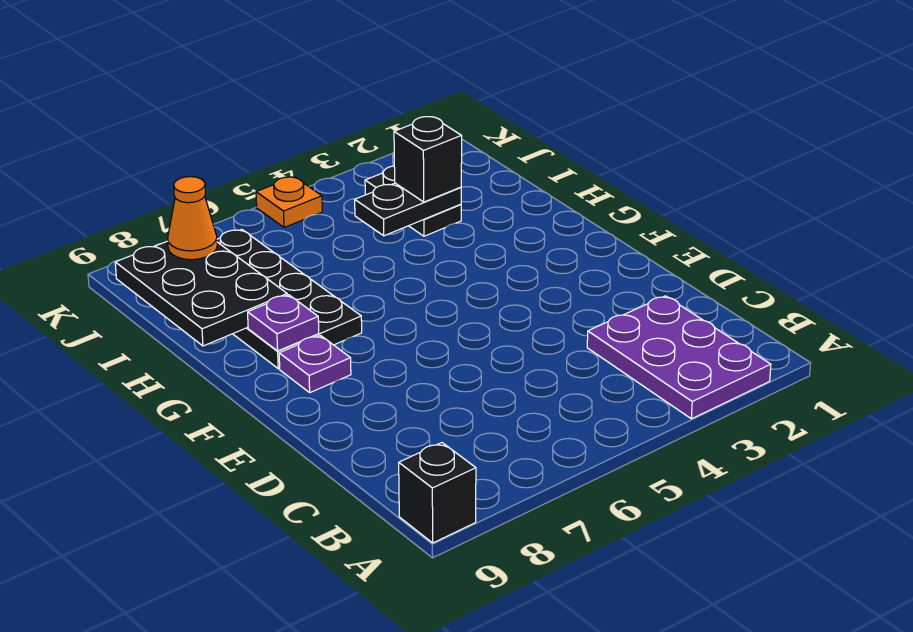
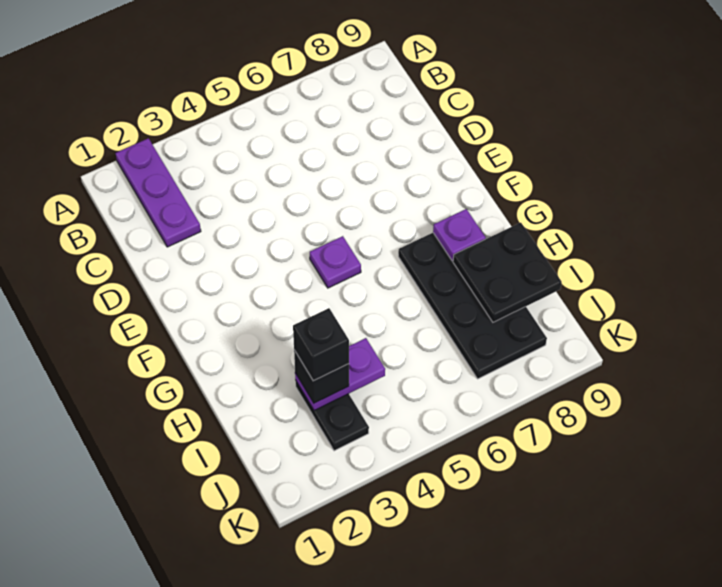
purple plate A2:C3 level 1 -> purple plate A2:C2 level 1
black brick A9 level 1 -> black brick I3 level 4
purple plate F8 level 1 -> purple plate F5 level 1
black plate H8:J9 level 2 -> black plate H8:I9 level 2
black plate I3:I4 level 2 -> purple plate I3:I4 level 2
orange cone J8 level 3 -> none
orange plate K5 level 1 -> none

